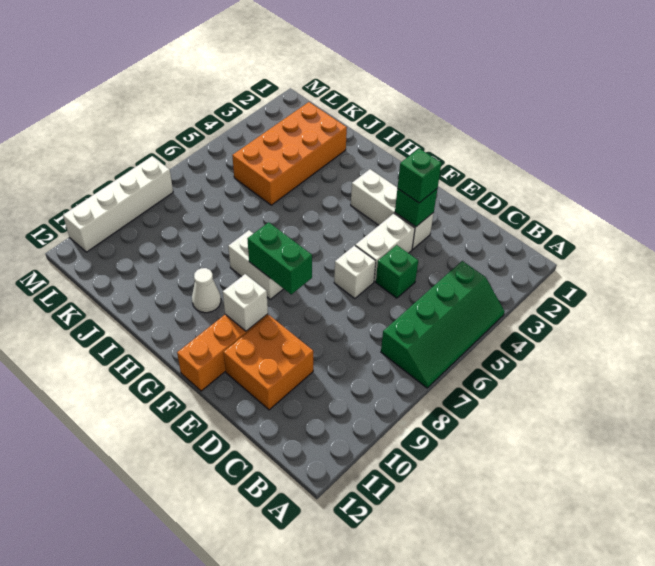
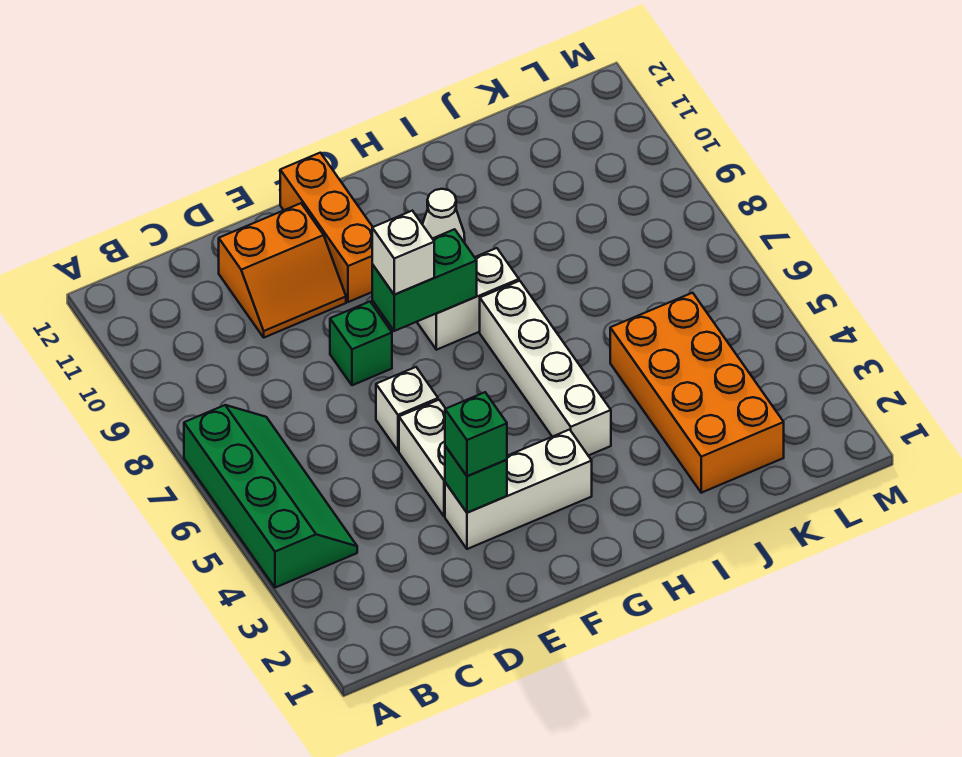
green slope A4:B7 level 1 top B -> green slope A4:B7 level 1 top A
green brick D5 level 1 -> green brick E8 level 1
orange brick D10:E11 level 1 -> orange slope D10:E11 level 1 top 11
white brick F10 level 2 -> white brick F8 level 3
white brick M8:M11 level 1 -> white brick H4:H7 level 1

